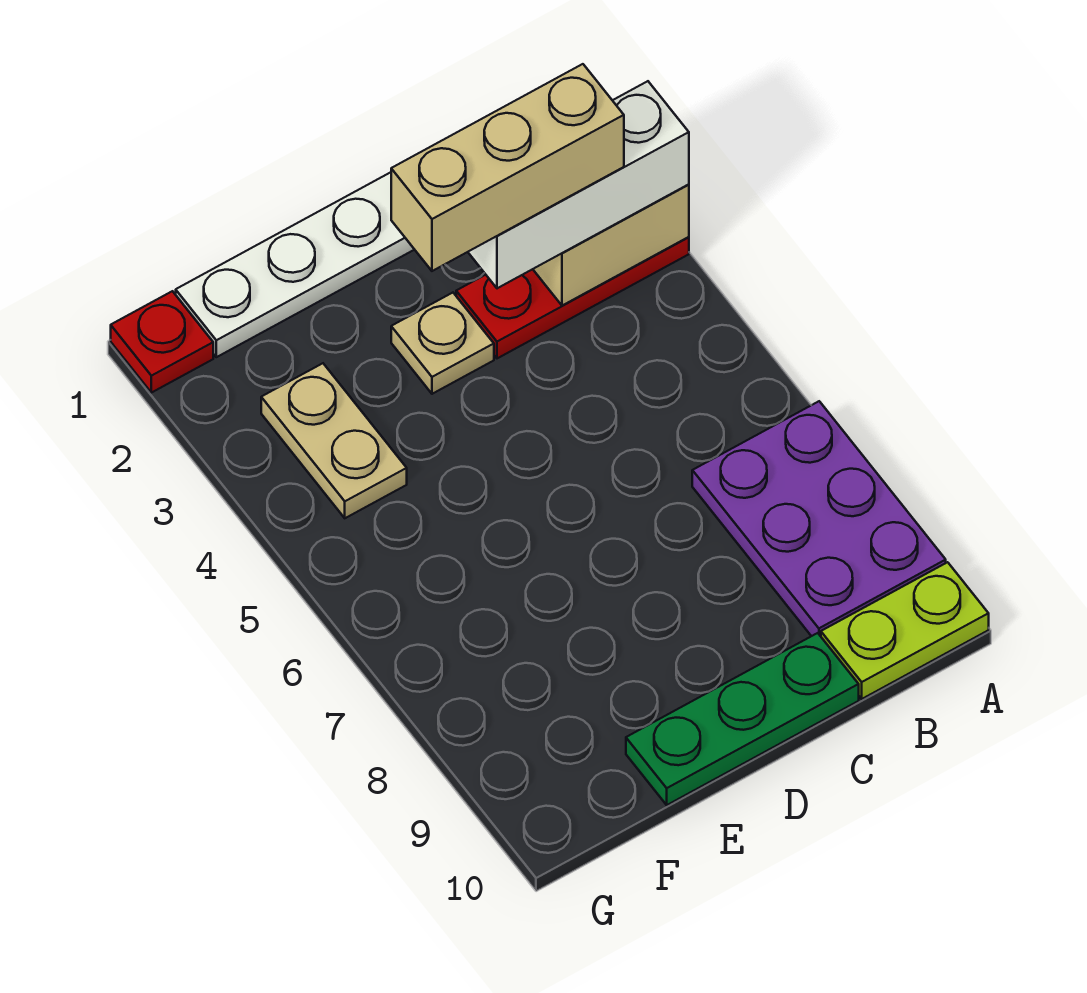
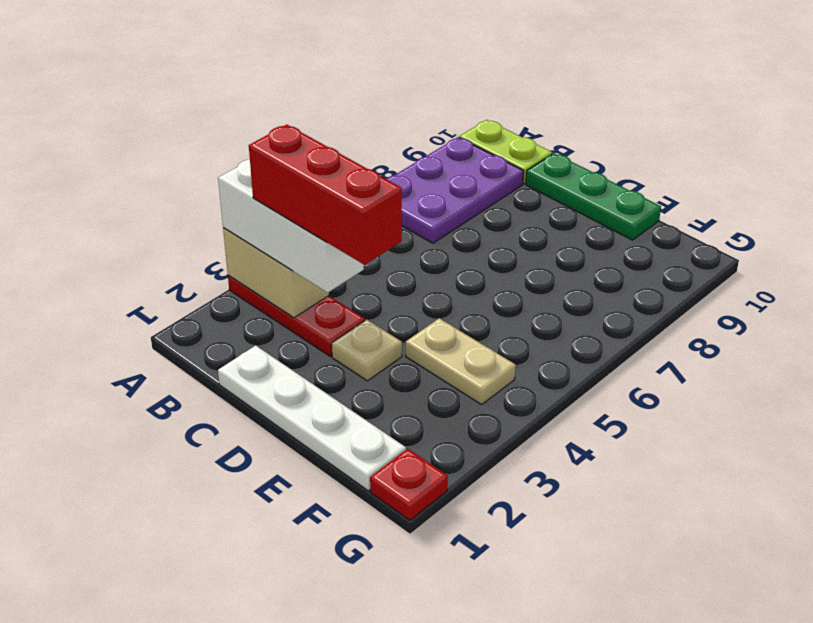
tan brick B3:D3 level 4 -> red brick B3:D3 level 4
tan plate F3:F4 level 1 -> tan plate E4:F4 level 1

